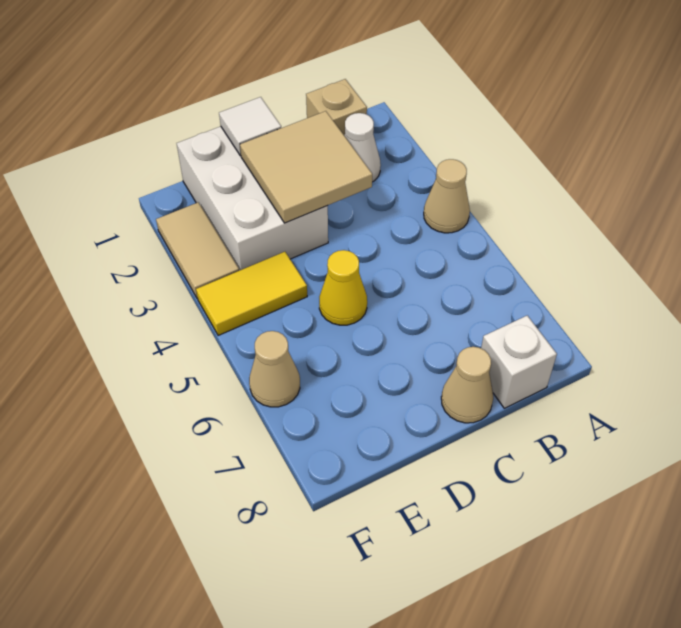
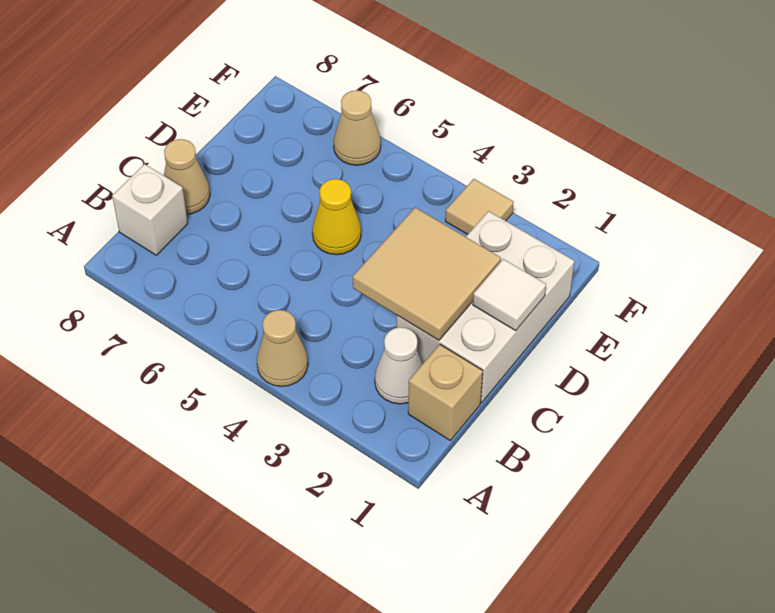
white brick D1:E3 level 1 -> white brick C1:E2 level 1
yellow tile E4:F4 level 1 -> none
tan tile F2:F3 level 1 -> tan tile F3 level 1

